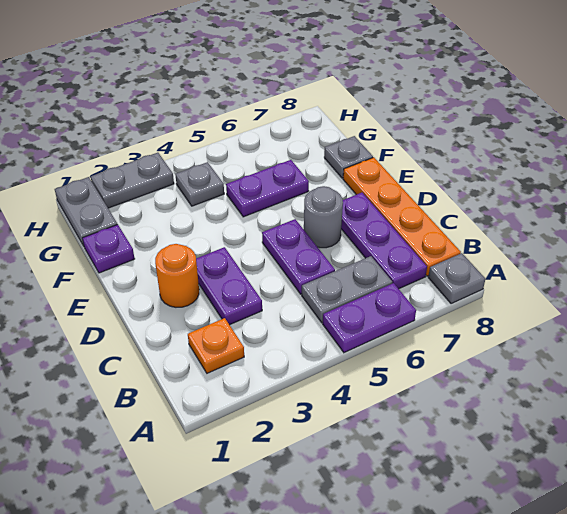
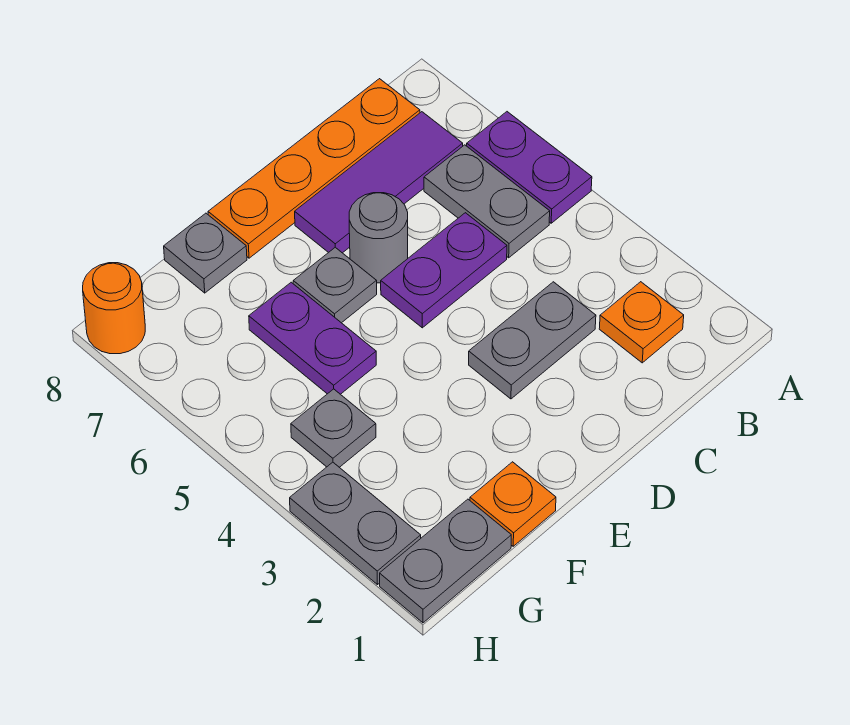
grey plate A8 level 1 -> grey plate E6 level 1
purple plate B7:D7 level 1 -> purple tile B7:D7 level 1
purple plate C3:D3 level 1 -> grey plate C3:D3 level 1
orange round brick D2 level 1 -> orange round brick H8 level 1
purple plate F1 level 1 -> orange plate F1 level 1

